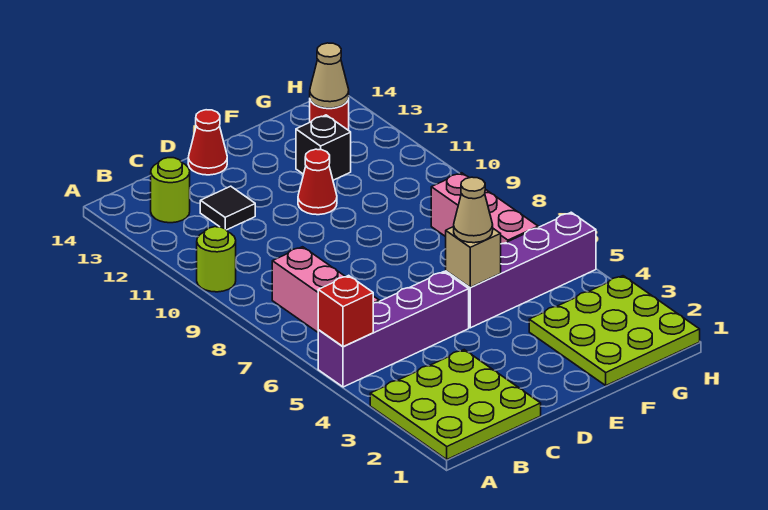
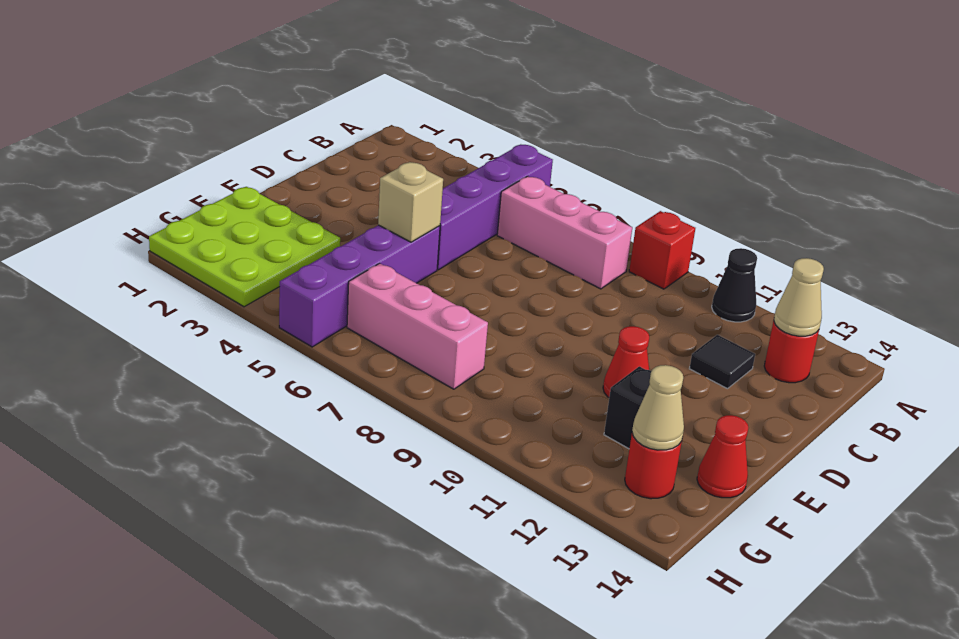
lime plate A1:C3 level 1 -> none
red brick A5 level 2 -> red brick A9 level 1
lime round brick A10 level 1 -> none
none -> black cone A11 level 1
lime round brick B13 level 1 -> red round brick B13 level 1
red cone D14 level 1 -> red cone F14 level 1
tan cone E5 level 3 -> tan cone B13 level 2

